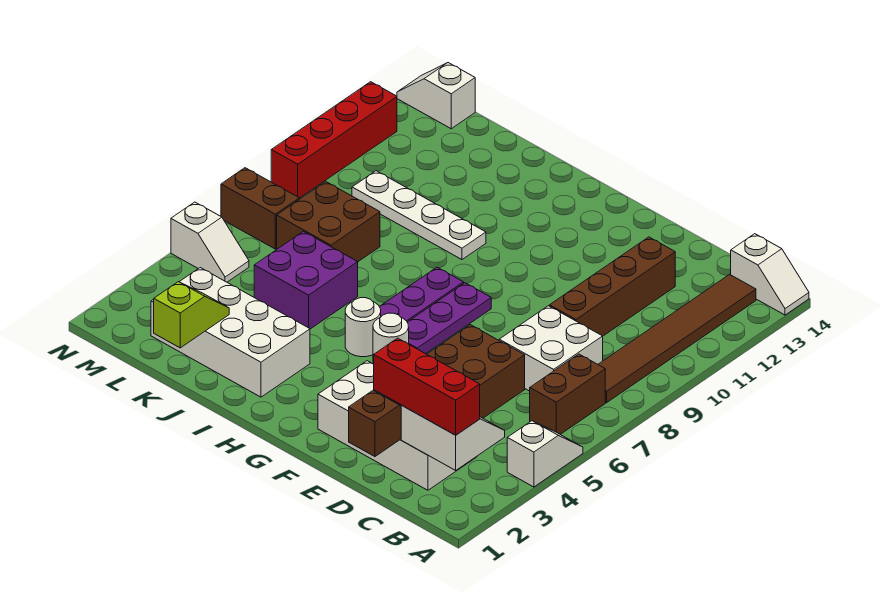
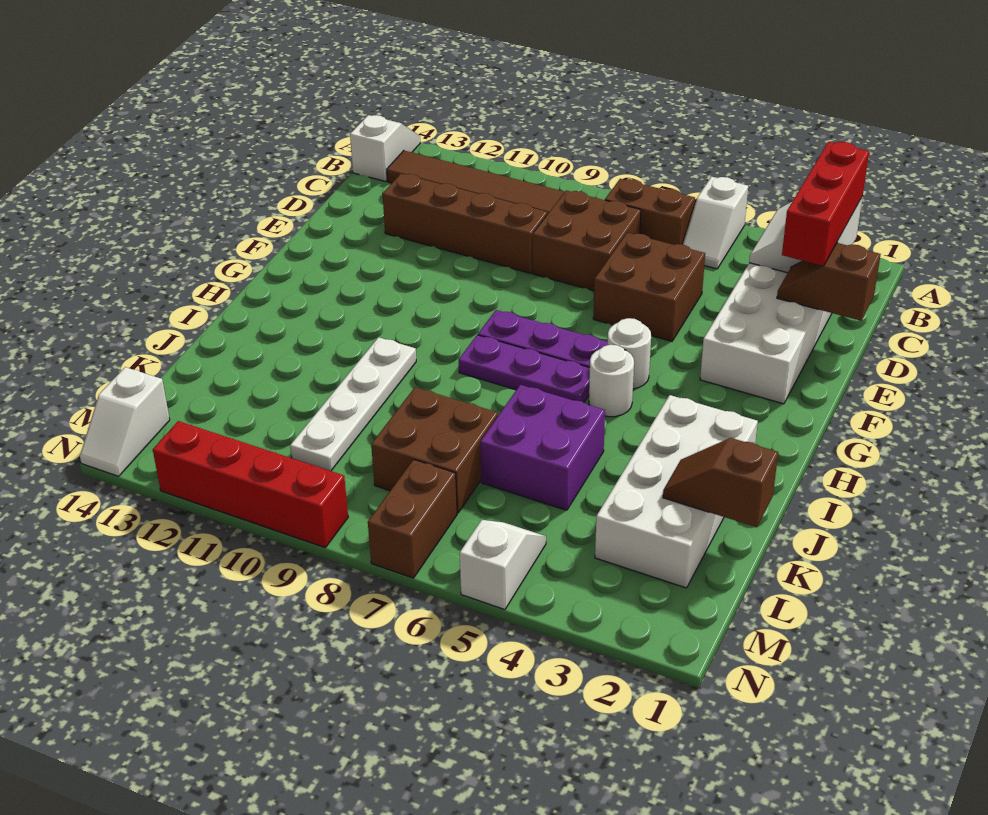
white slope A4:A5 level 1 top 4 -> white slope A5:B5 level 1 top A
white brick C7:D8 level 1 -> brown brick C7:D8 level 1
lime slope K1:K2 level 2 top 1 -> brown slope K1:K2 level 2 top 1

